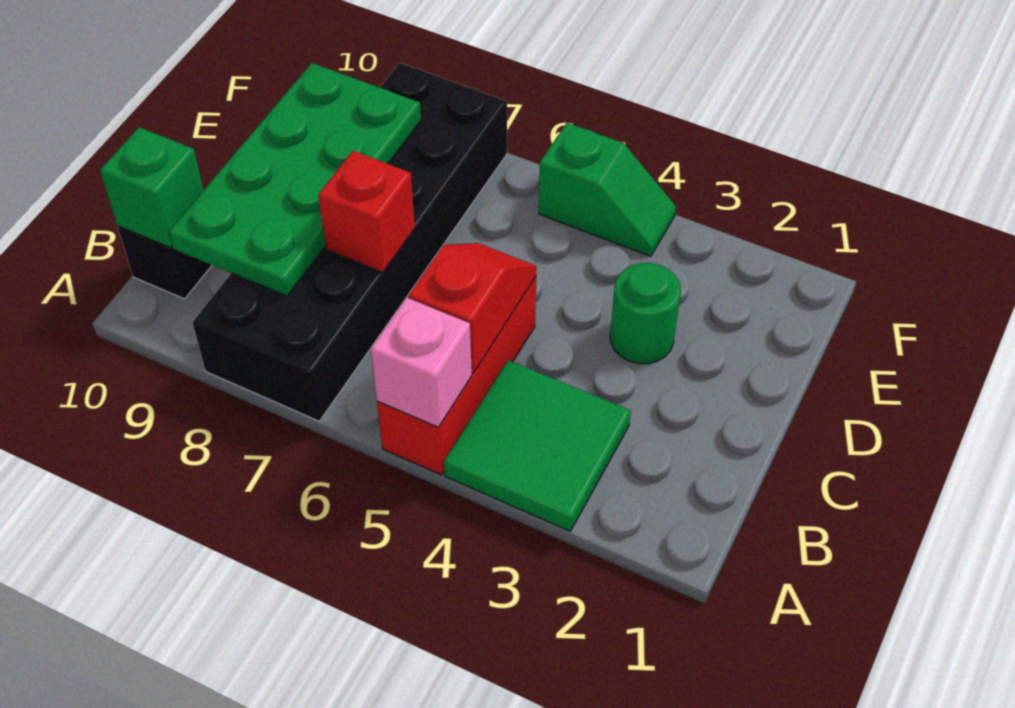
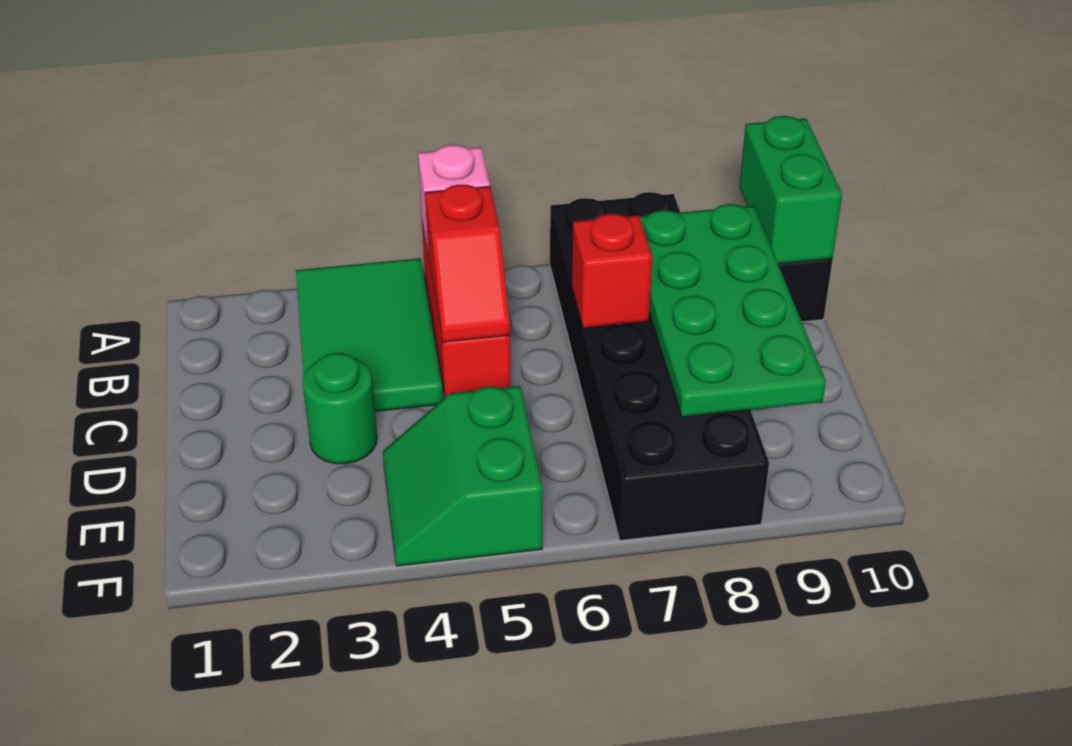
green tile A3:B4 level 1 -> green tile A3:C4 level 1
green brick B10 level 2 -> green brick A10:B10 level 2
green slope F4:F5 level 1 top 5 -> green slope E4:F5 level 1 top 5

